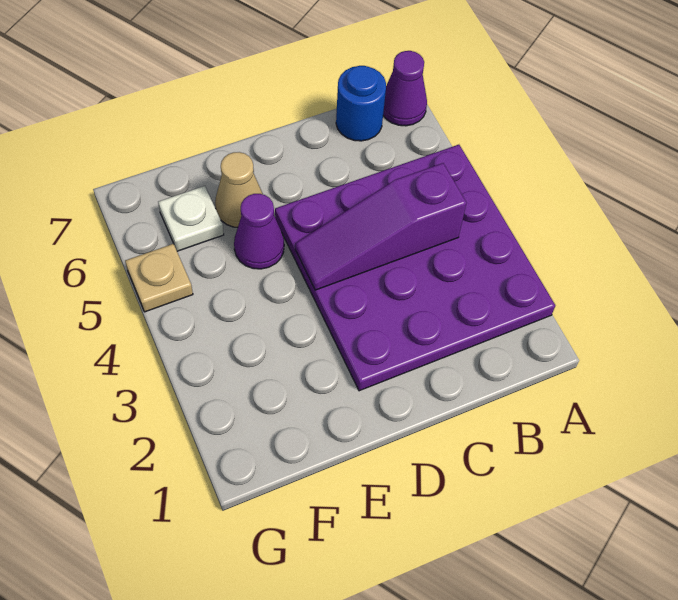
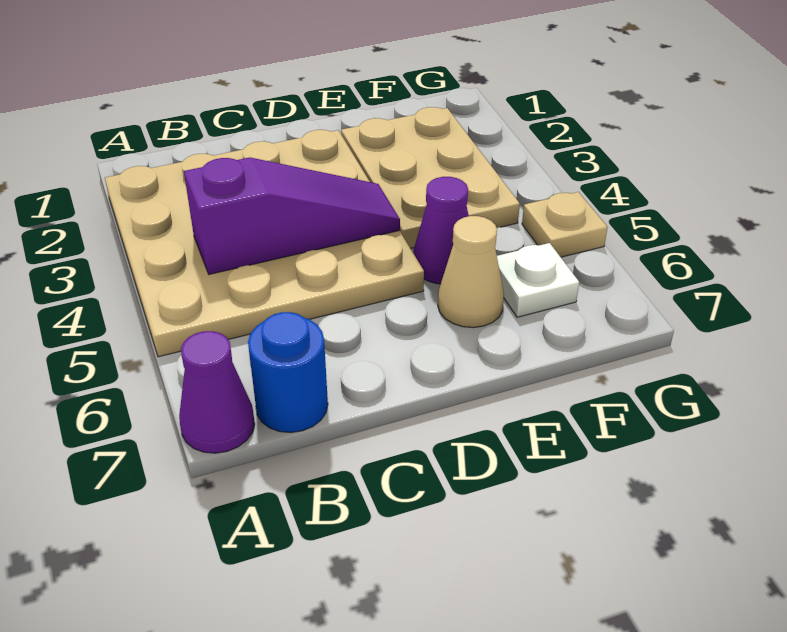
purple plate A2:D5 level 1 -> tan plate A2:D5 level 1
none -> tan plate E2:F4 level 1

